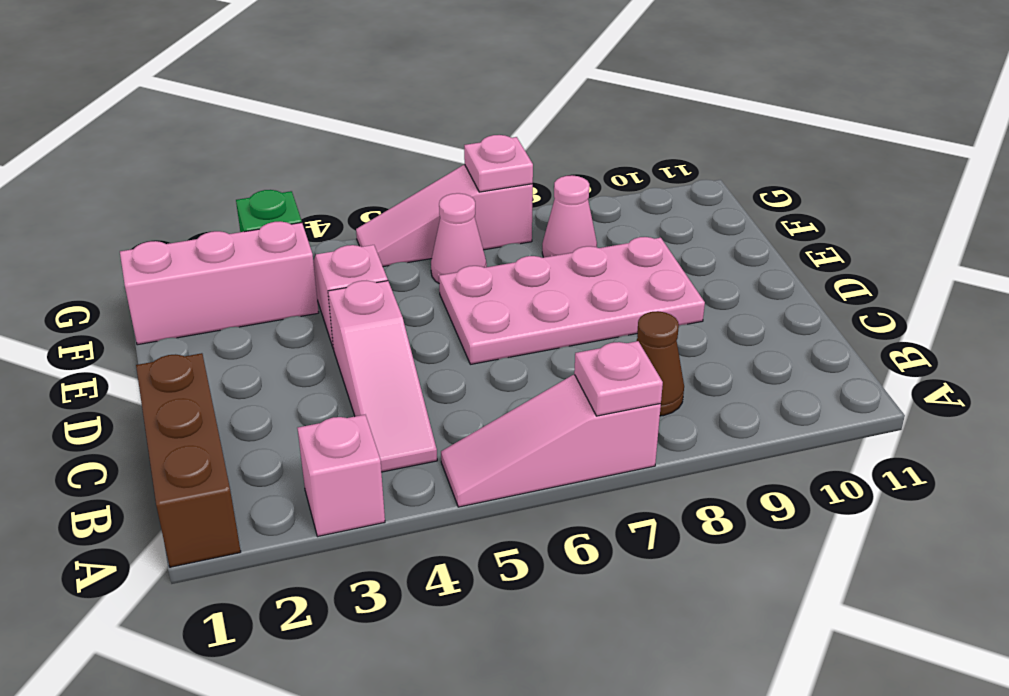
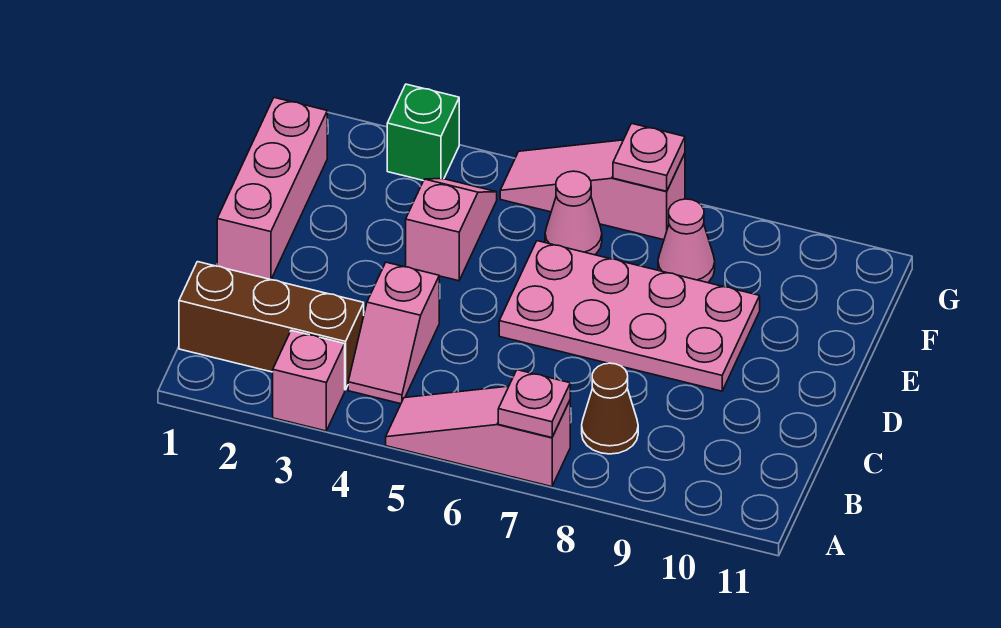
brown brick A1:C1 level 1 -> brown brick B1:B3 level 1
pink slope B4:D4 level 1 top D -> pink slope B4:C4 level 1 top C
pink brick F1:F3 level 1 -> pink brick D1:F1 level 1

